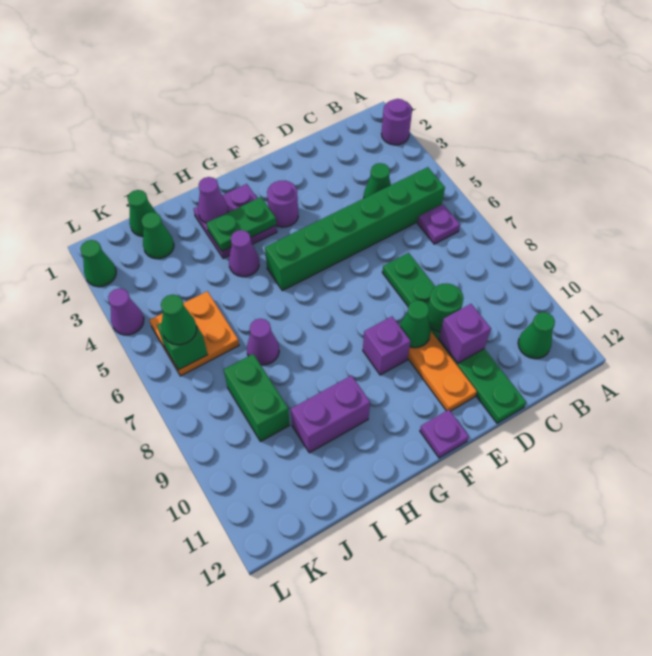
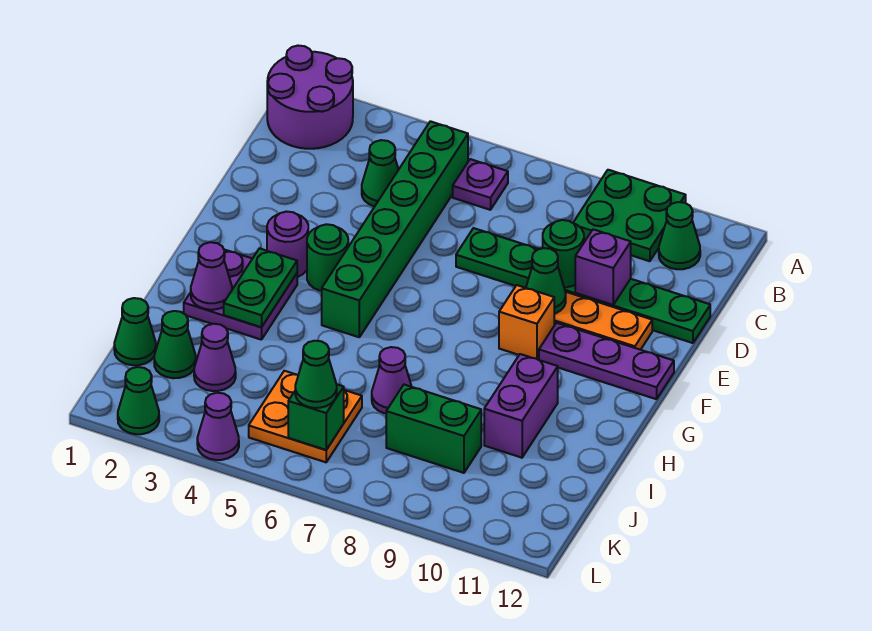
purple round brick A2 level 1 -> purple round brick A1:B2 level 1
none -> green plate A9:B10 level 1
none -> green round brick F4 level 1
purple brick F9 level 1 -> orange brick F9 level 1
purple plate F12 level 1 -> purple plate F10:F12 level 1
purple cone H4 level 1 -> purple cone J3 level 1

